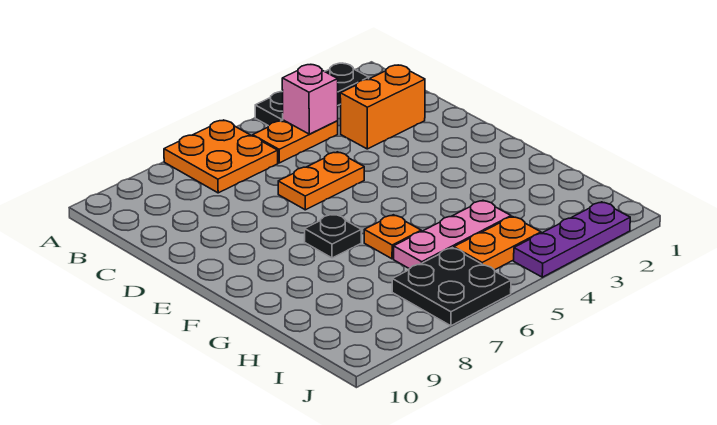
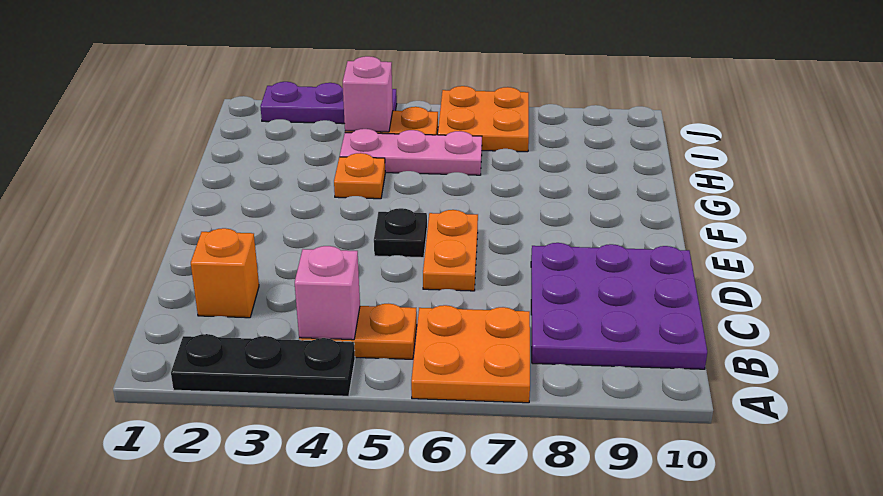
none -> purple plate B8:D10 level 1
orange brick C2:C3 level 1 -> orange brick C2 level 1
orange plate D5:D6 level 1 -> orange plate D6:E6 level 1
black plate F7 level 1 -> black plate E5 level 1
orange plate G6 level 1 -> orange plate G4 level 1
none -> pink brick I4 level 2
black plate I6:J7 level 1 -> orange plate I6:J7 level 1

